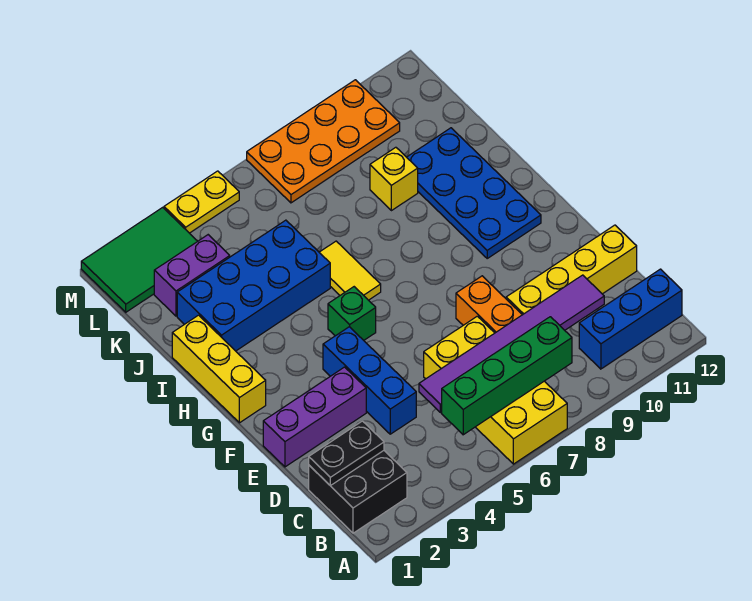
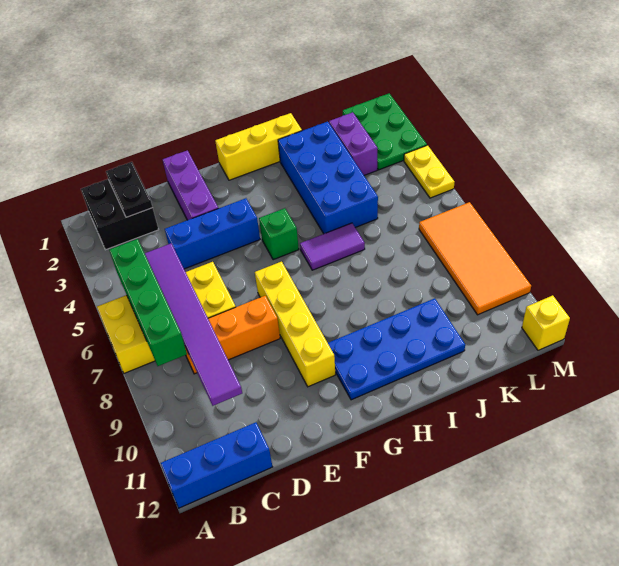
blue brick B10:B12 level 1 -> blue brick A12:C12 level 1
yellow brick D9:D12 level 1 -> yellow brick F7:F10 level 1
yellow tile H6:I6 level 1 -> purple tile H6:I6 level 1
yellow brick J9 level 1 -> yellow brick M12 level 1
green tile L1:M3 level 1 -> green plate L1:M3 level 1
orange plate L7:M10 level 1 -> orange tile L7:M10 level 1

